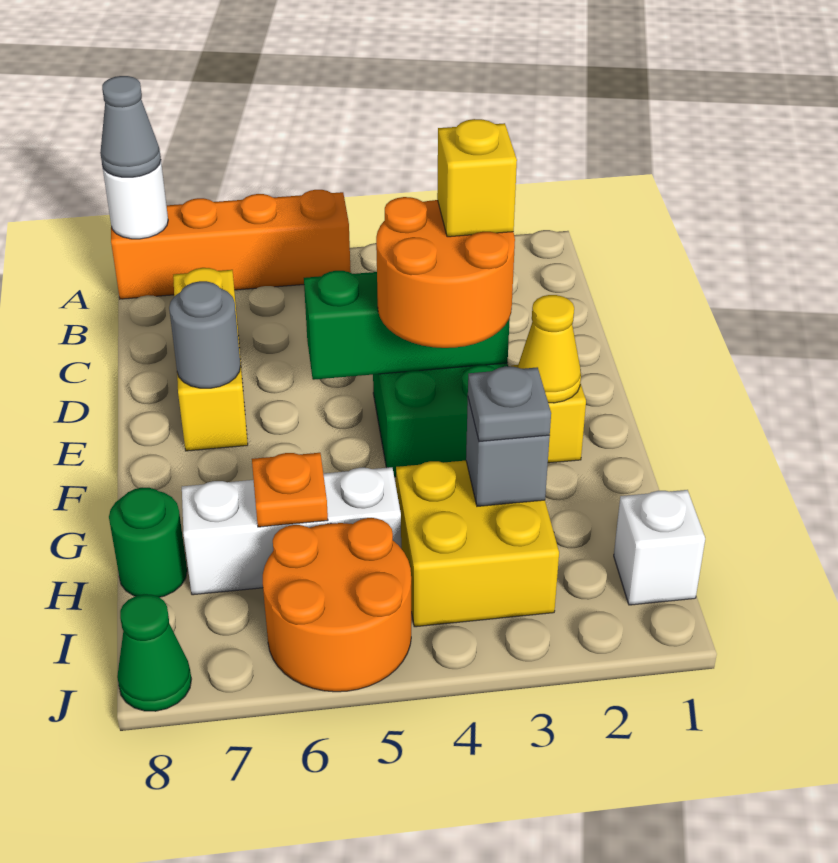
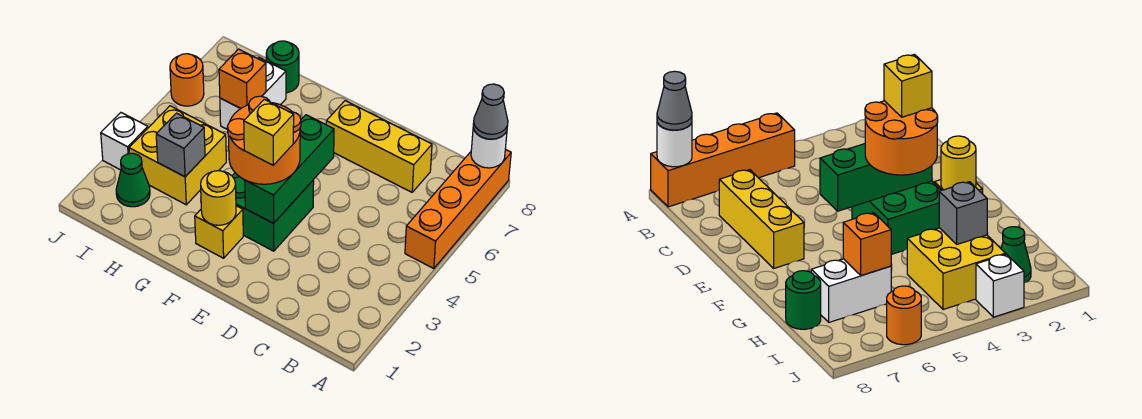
grey round brick E7 level 2 -> none
yellow cone F2 level 2 -> yellow round brick F2 level 2
grey plate H3 level 3 -> none
white brick H5:H7 level 1 -> white brick H6:H7 level 1
orange plate H6 level 2 -> orange brick H6 level 2
white brick I1 level 1 -> white brick J3 level 1
orange round brick I5:J6 level 1 -> orange round brick J6 level 1
green cone J8 level 1 -> green cone I2 level 1

